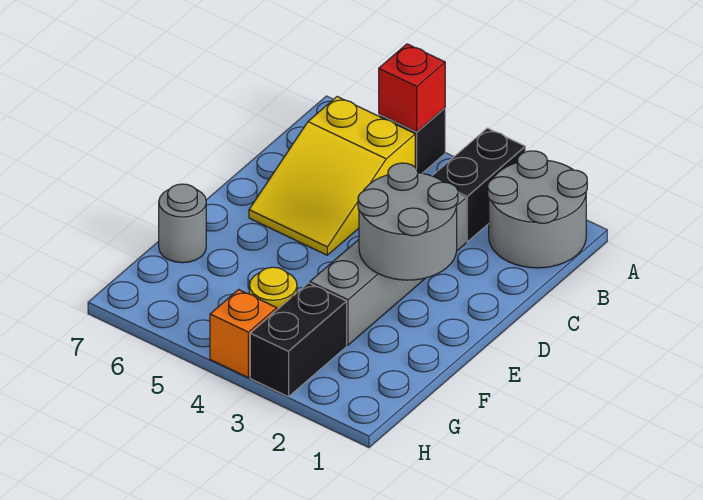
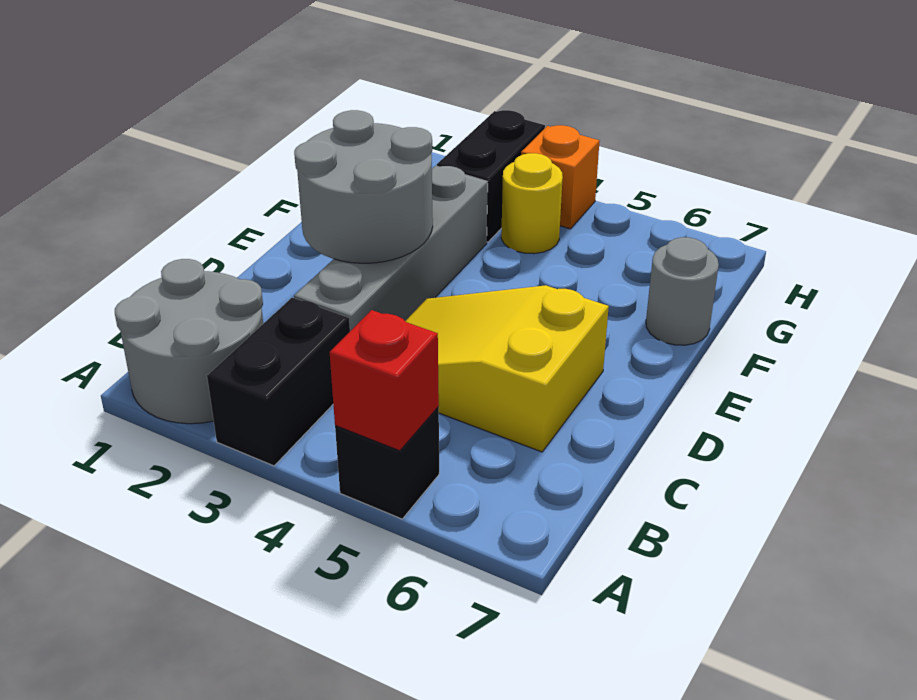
yellow slope B5:D6 level 1 top B -> yellow slope C4:D6 level 1 top 6

